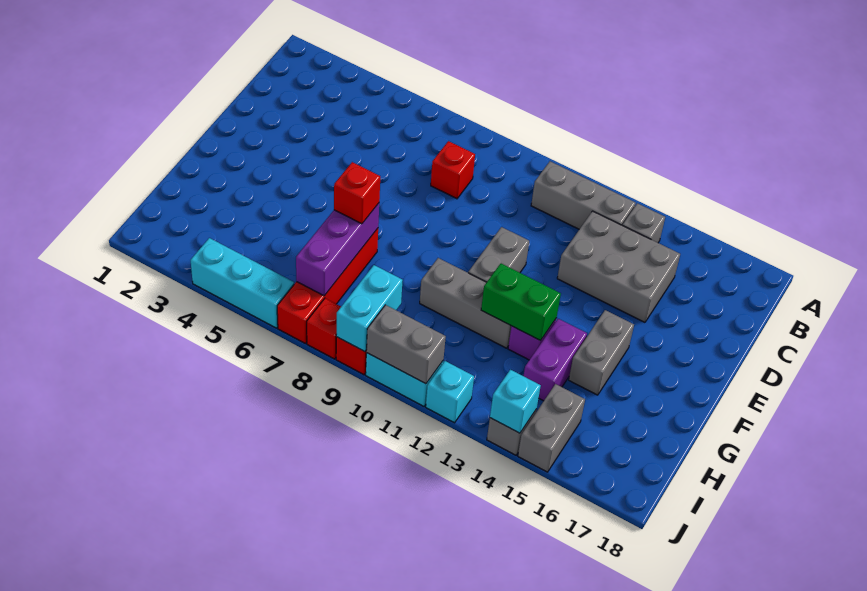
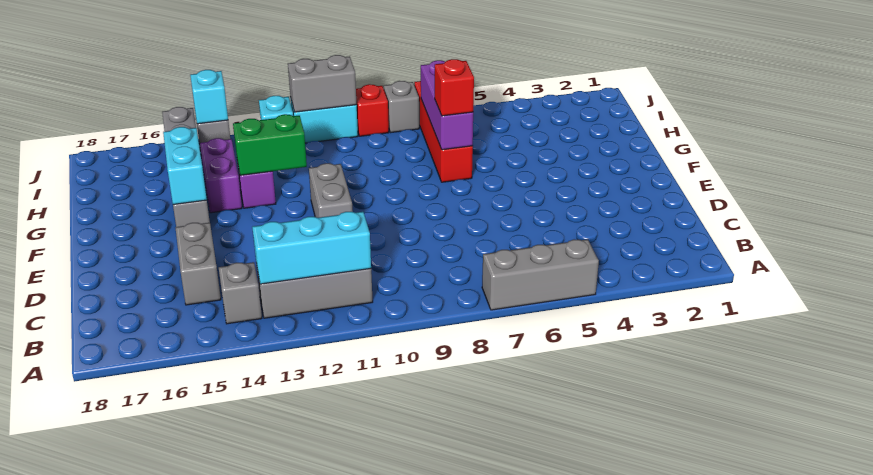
red brick C8 level 1 -> none
grey brick C13:D15 level 1 -> grey brick C15:D15 level 1
grey brick G10:G12 level 1 -> grey brick A5:A7 level 1
cyan brick I9:J9 level 2 -> cyan brick F15:G15 level 2
cyan brick J4:J6 level 1 -> cyan brick B11:B13 level 2
red brick J8 level 1 -> grey brick J8 level 1

